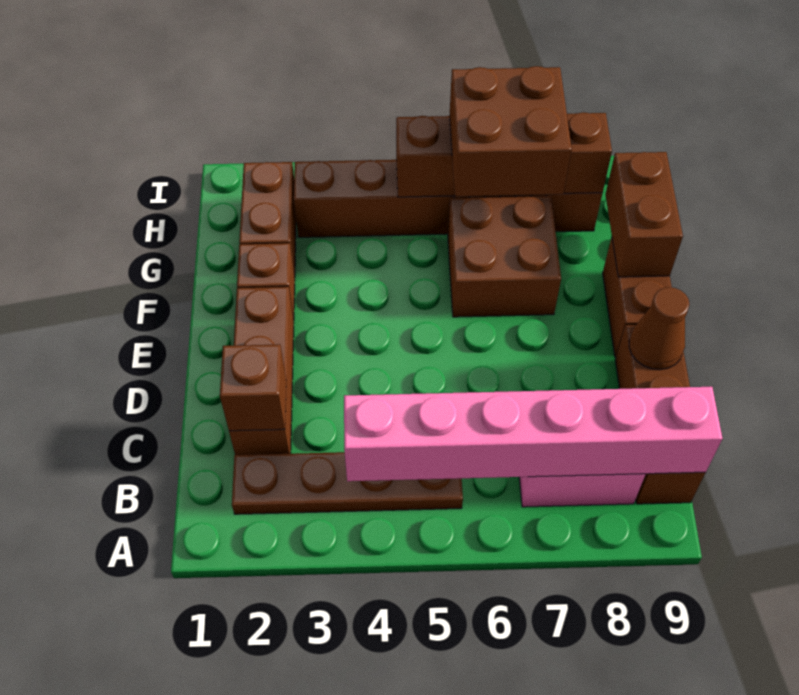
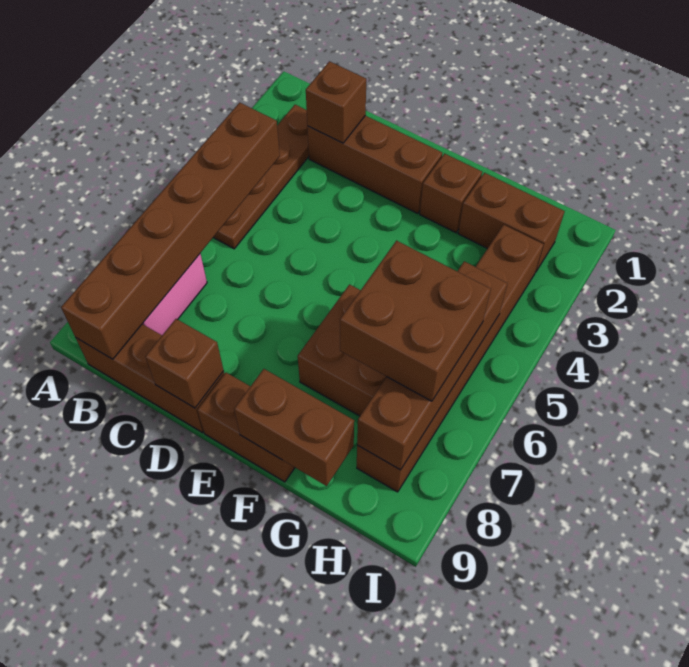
pink brick B4:B9 level 2 -> brown brick B4:B9 level 2
brown cone D9 level 2 -> brown brick D9 level 2

